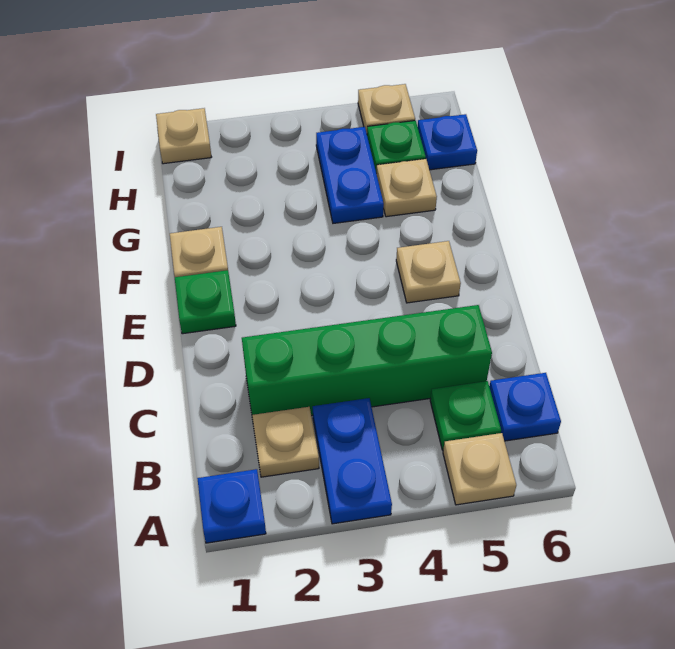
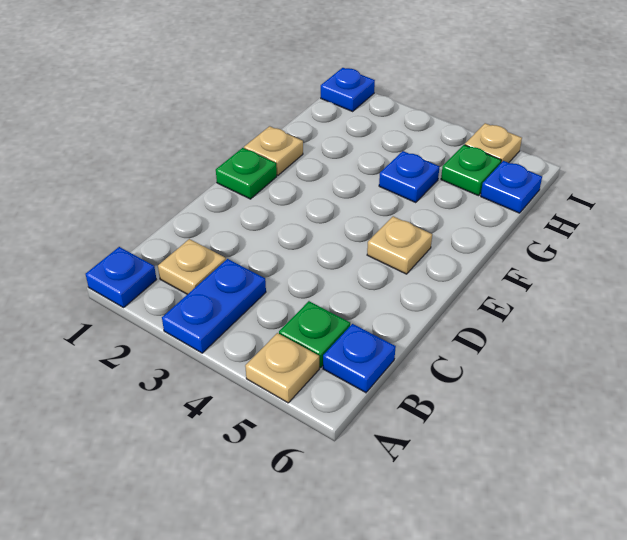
green brick C2:C5 level 1 -> none
blue plate G4:H4 level 1 -> blue plate G4 level 1
tan plate G5 level 1 -> none
tan plate I1 level 1 -> blue plate I1 level 1

